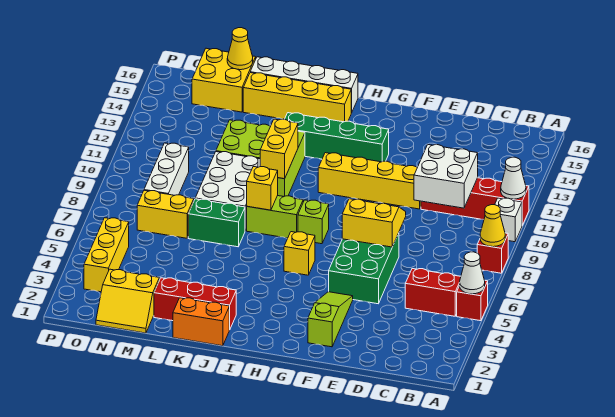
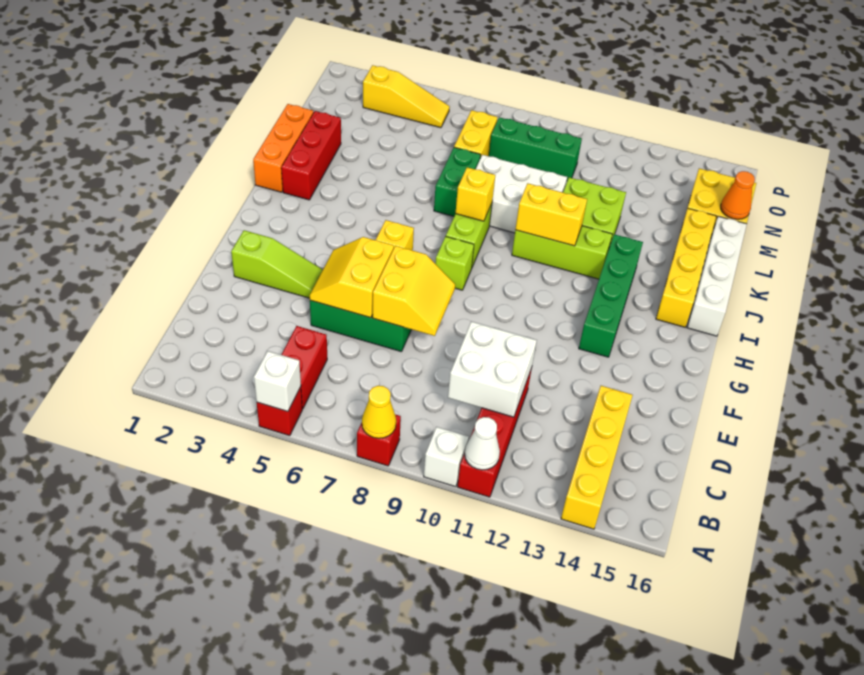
white cone A5 level 2 -> white brick A5 level 2
yellow brick E11:H11 level 1 -> yellow brick A14:D14 level 1
orange brick J1:K1 level 1 -> orange brick J1:L1 level 1
yellow slope M1:N2 level 1 top 2 -> yellow slope E5:F6 level 2 top 6
yellow cone M16 level 2 -> orange cone M16 level 2
white brick N8:N10 level 1 -> green brick N8:N10 level 1
yellow brick O3:O5 level 1 -> yellow slope O3:O5 level 1 top 3

